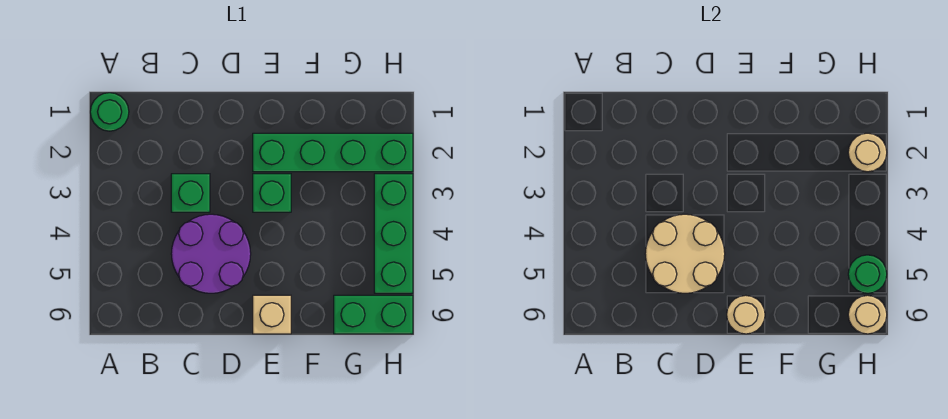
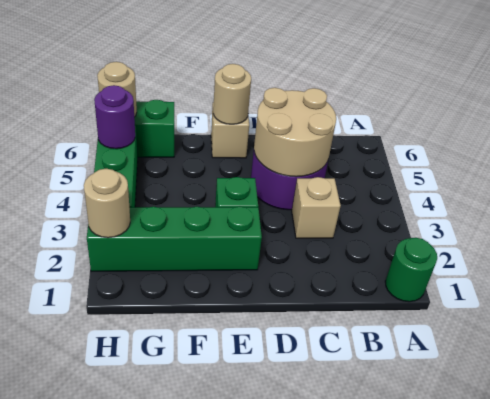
green brick C3 level 1 -> tan brick C3 level 1
green round brick H5 level 2 -> purple round brick H5 level 2

